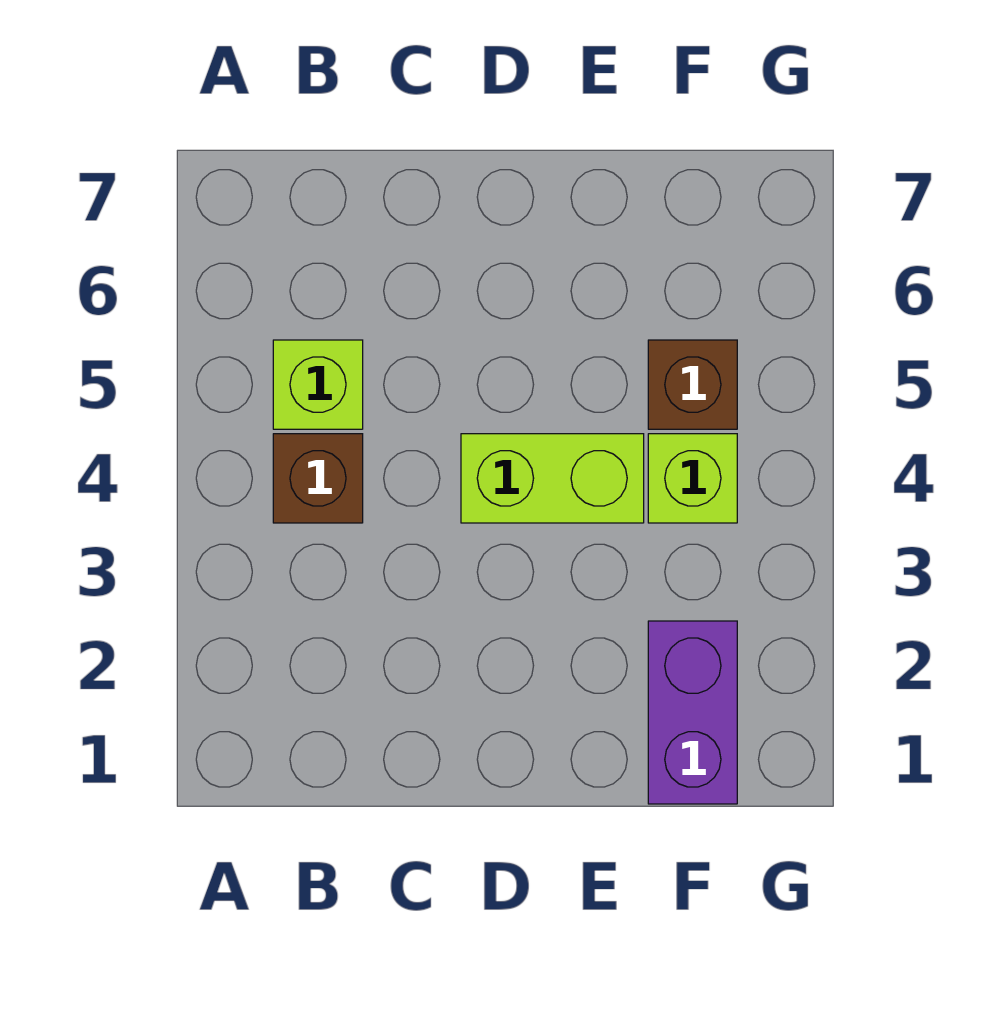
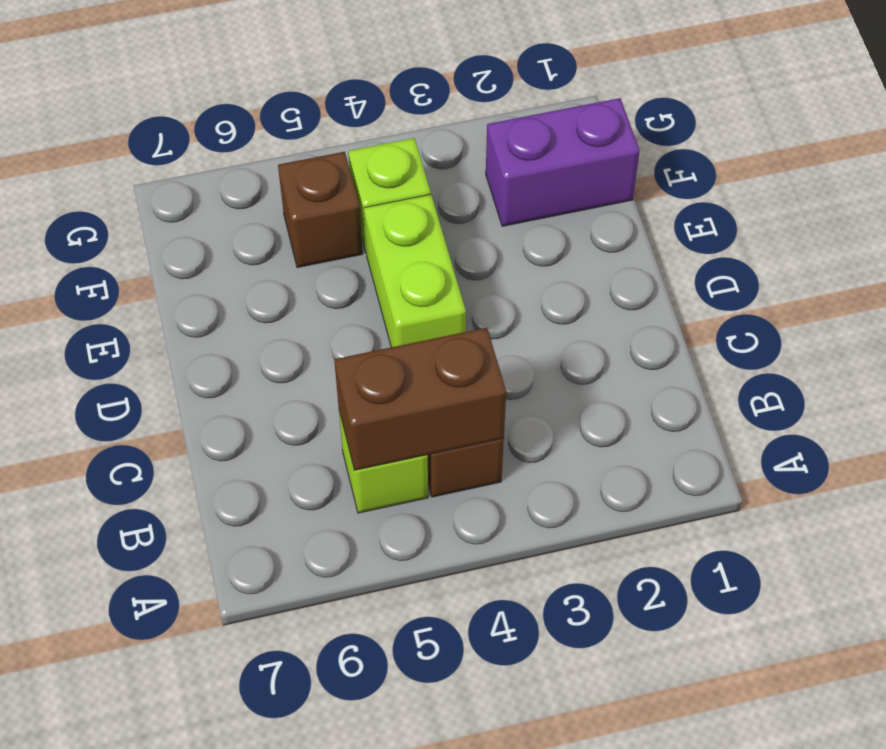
none -> brown brick B4:B5 level 2

